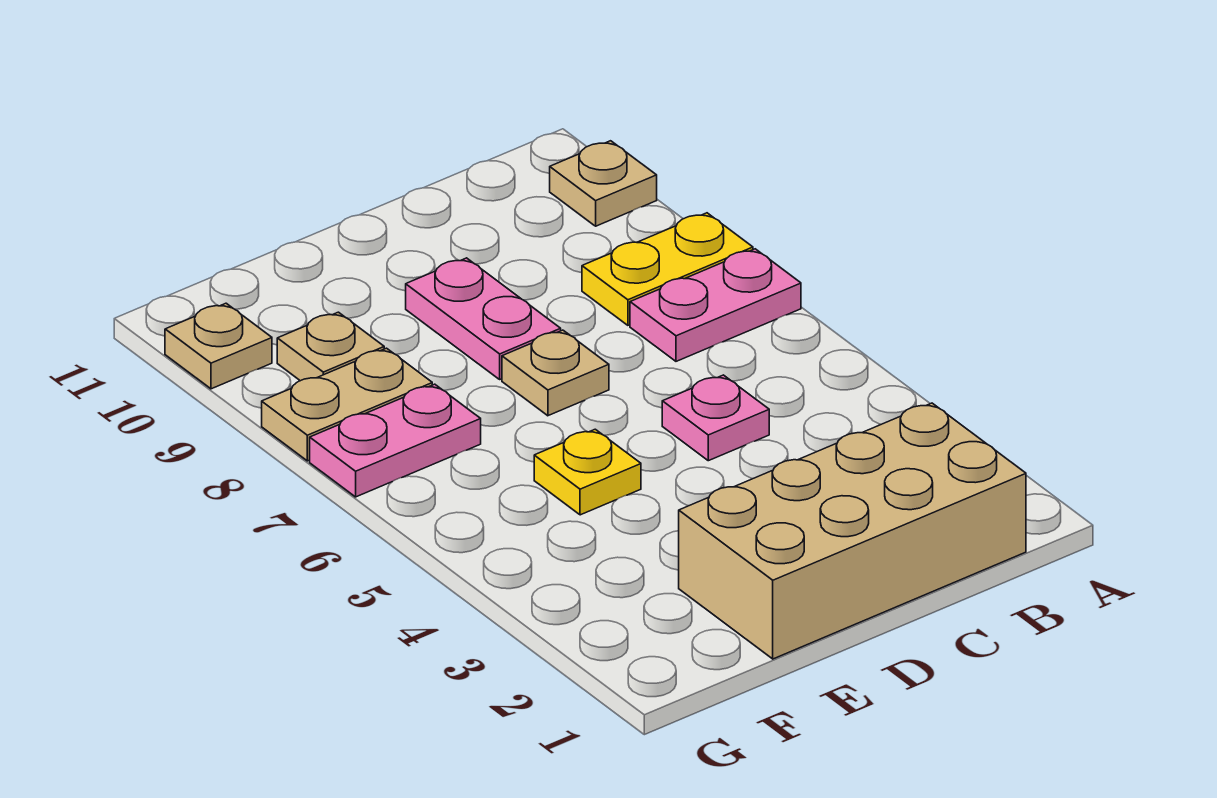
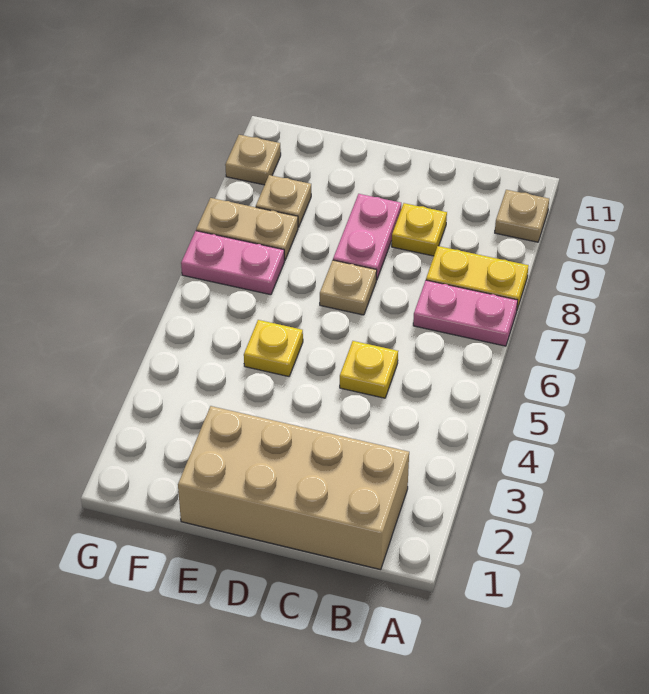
pink plate C5 level 1 -> yellow plate C5 level 1
none -> yellow plate C9 level 1

